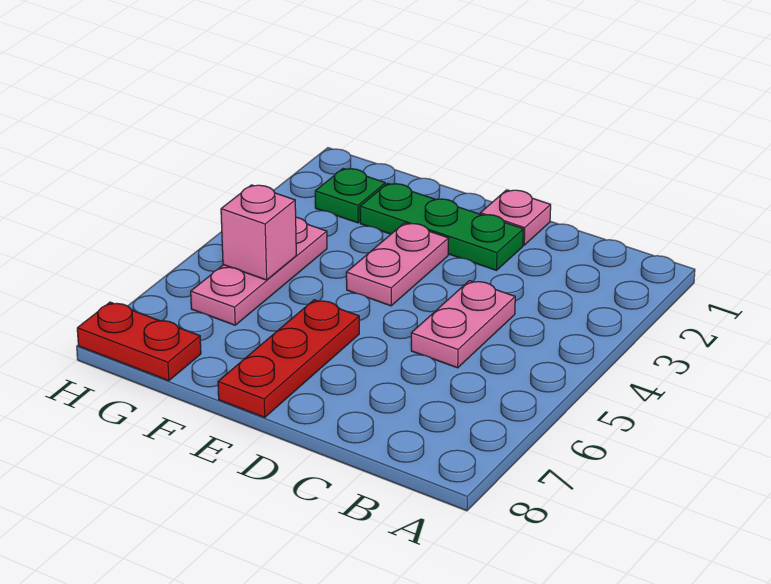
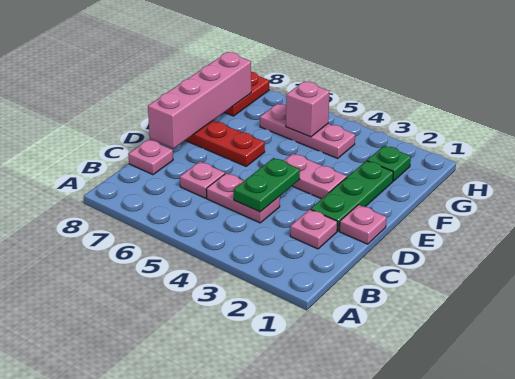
none -> pink plate C2 level 1
none -> green plate C4:D4 level 2
none -> pink plate C6 level 1
none -> pink plate C8 level 1
none -> pink brick D8:G8 level 2

